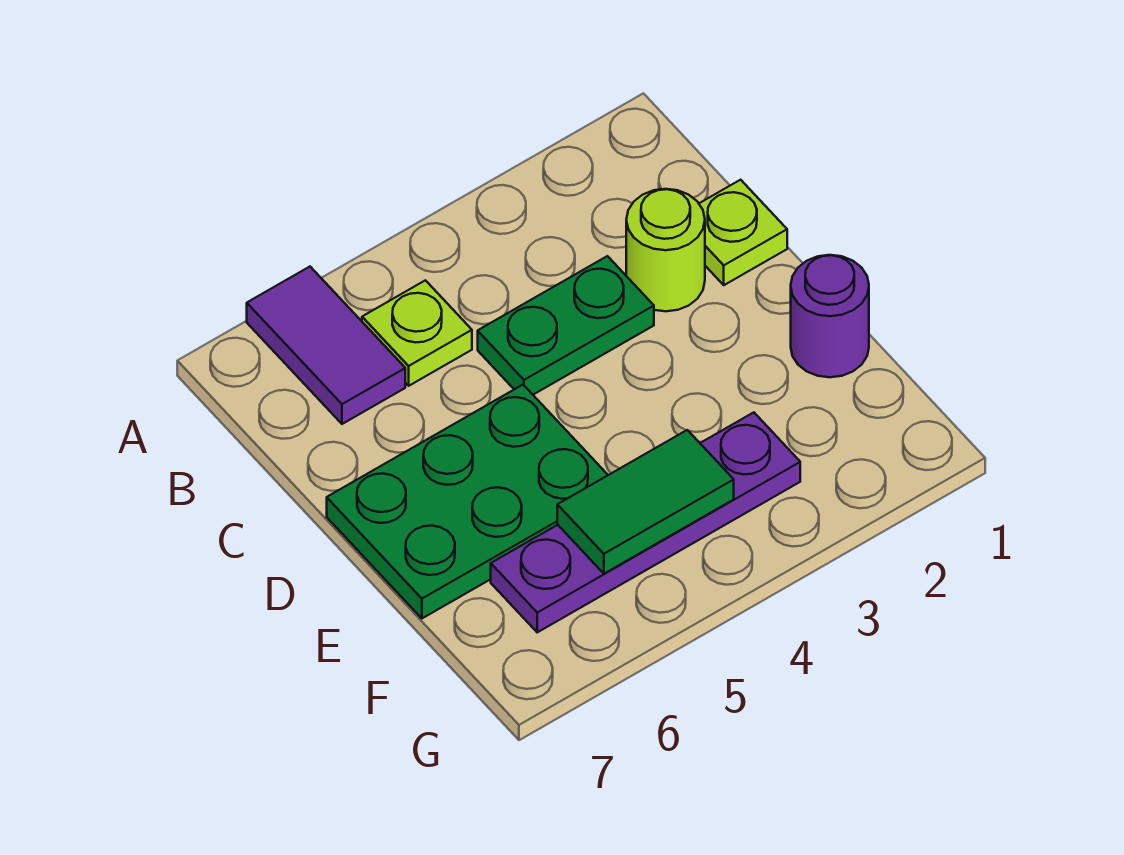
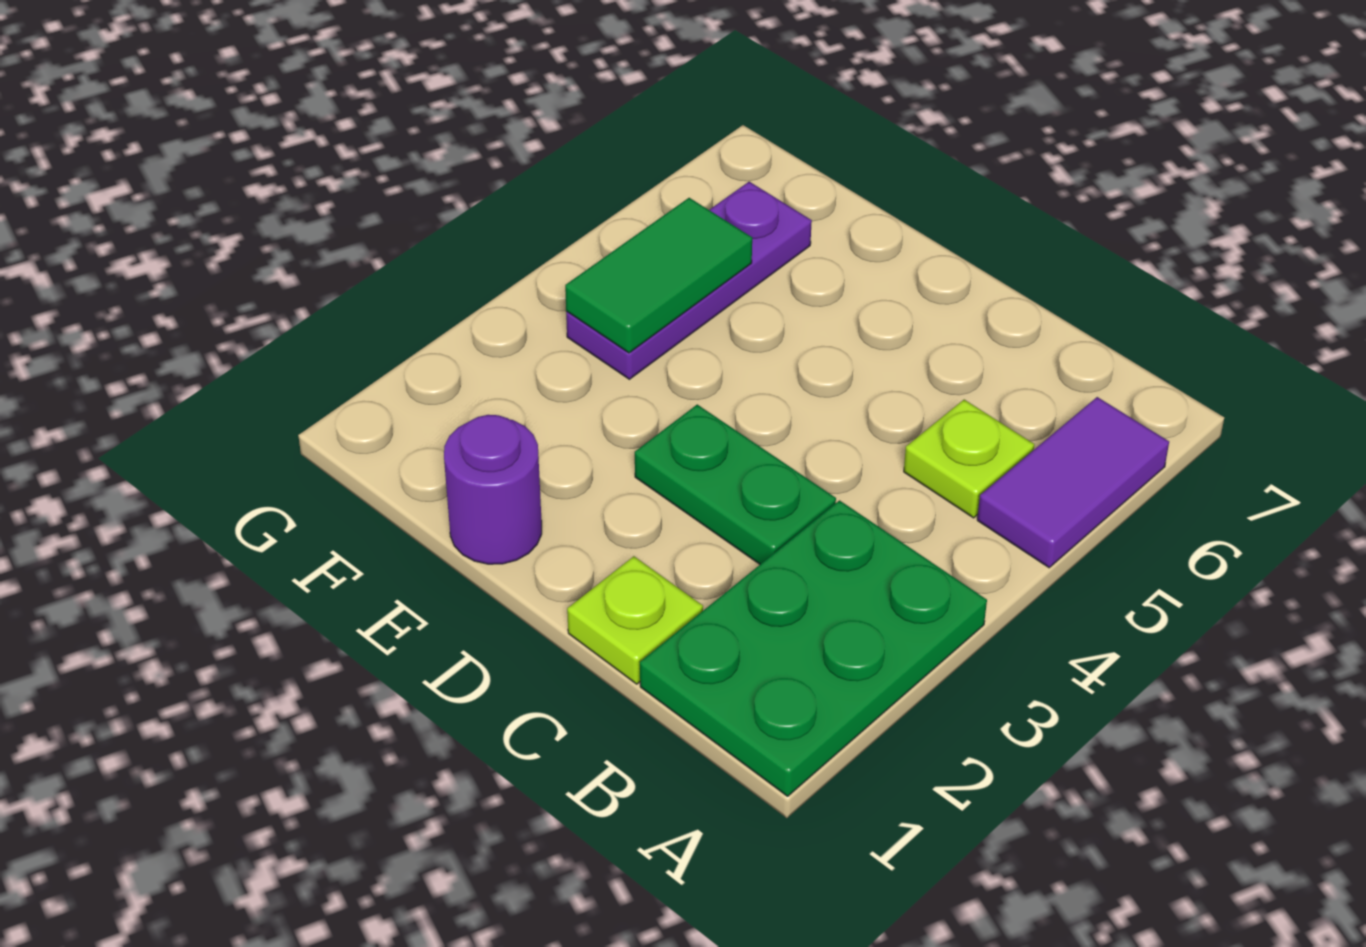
purple tile A6:B6 level 1 -> purple tile A5:A6 level 1
lime round brick C2 level 1 -> none
green plate C3:C4 level 1 -> green plate C3:D3 level 1
green plate D5:E7 level 1 -> green plate A1:B3 level 1
purple plate F3:F6 level 1 -> purple plate F4:F6 level 1

